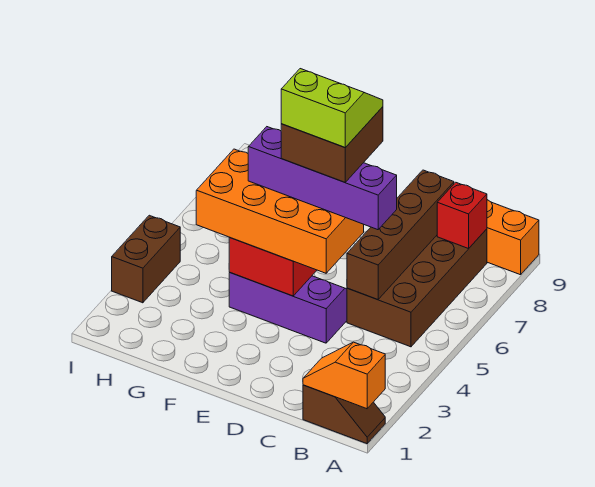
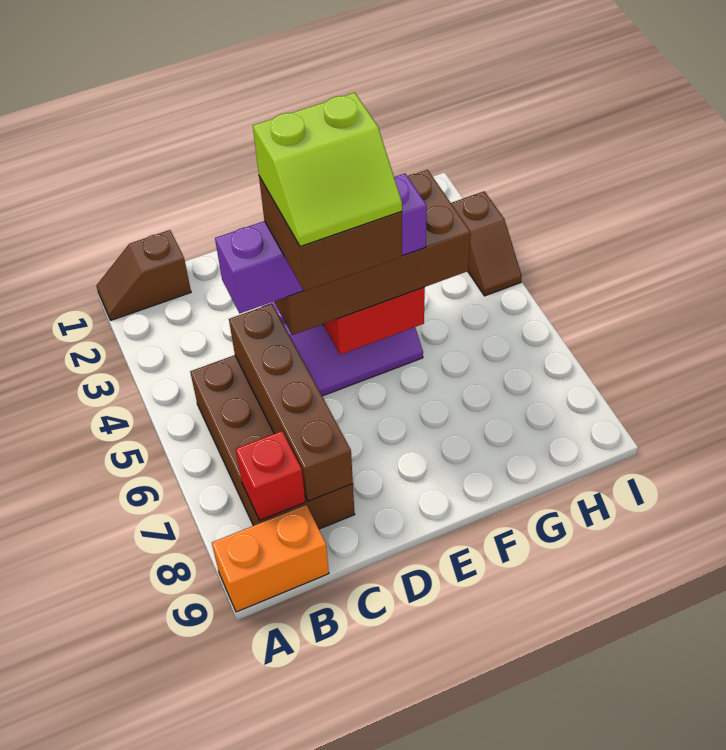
orange slope A1:B1 level 2 top A -> none
orange brick D4:G5 level 3 -> brown brick D4:G5 level 3
brown brick I3:I4 level 1 -> brown slope I3:I4 level 1 top 3

